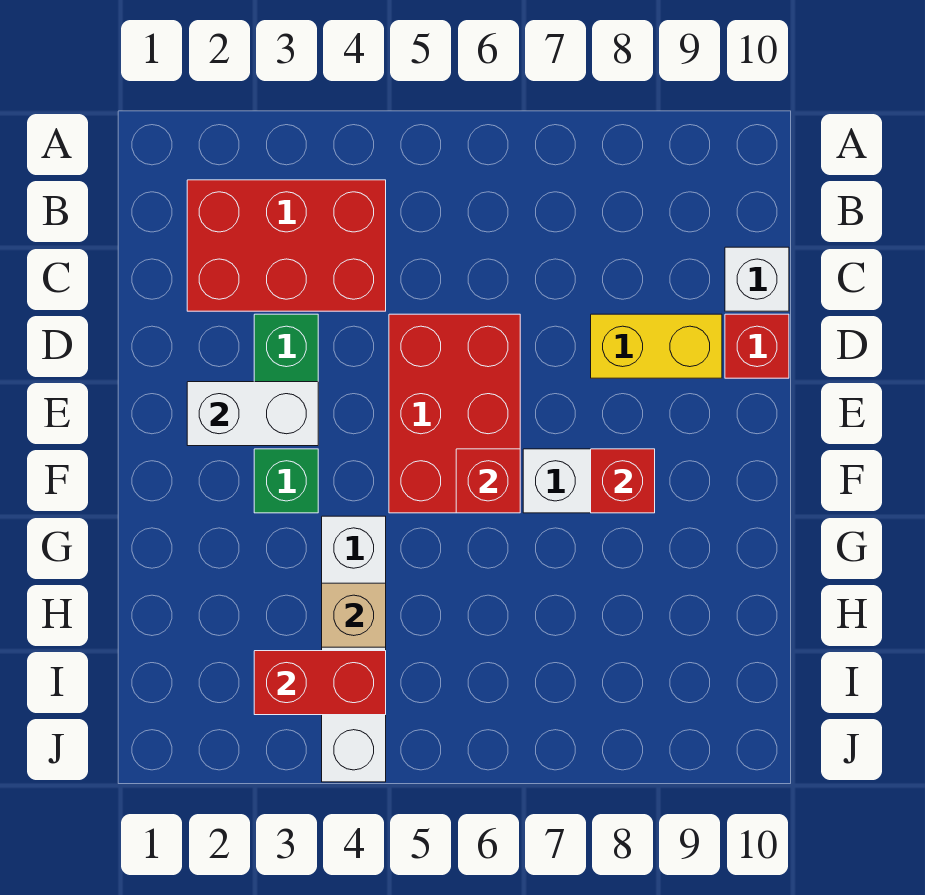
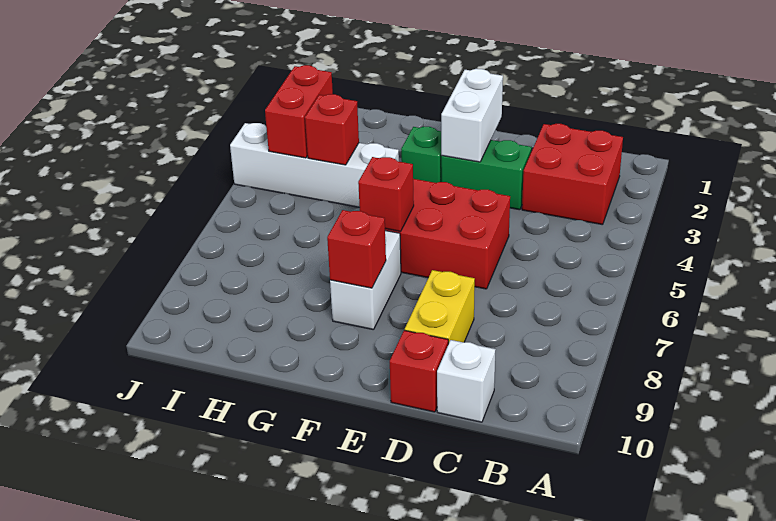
red brick B2:C4 level 1 -> red brick B2:C3 level 1
tan brick H4 level 2 -> red brick H4 level 2

